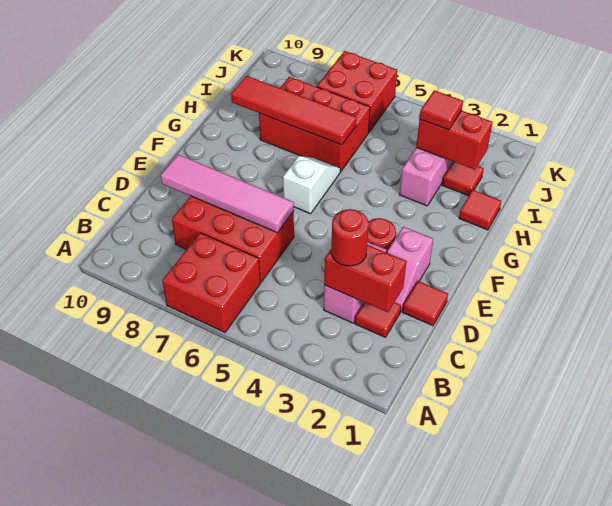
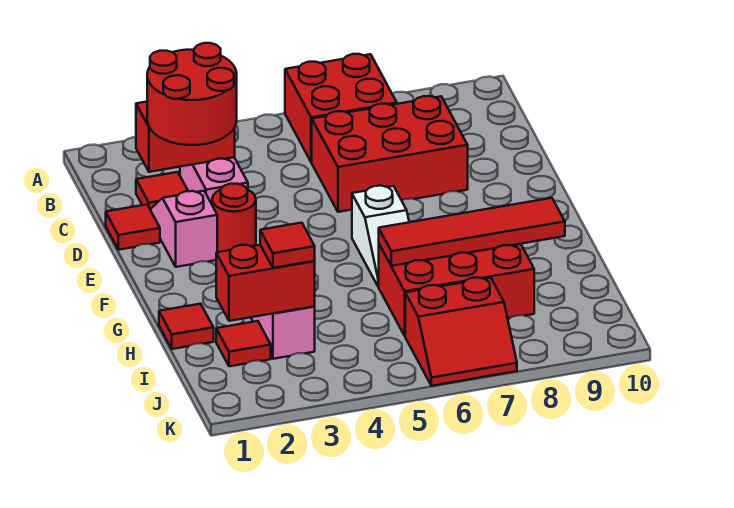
red round brick C3 level 3 -> red round brick C2:D3 level 3
pink tile D6:D9 level 2 -> none
red brick J6:K7 level 1 -> red slope J6:K7 level 1 top J

